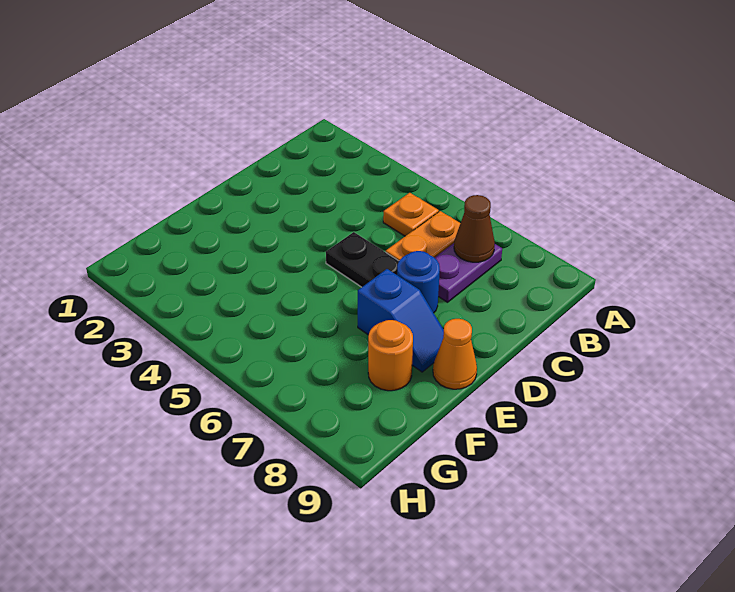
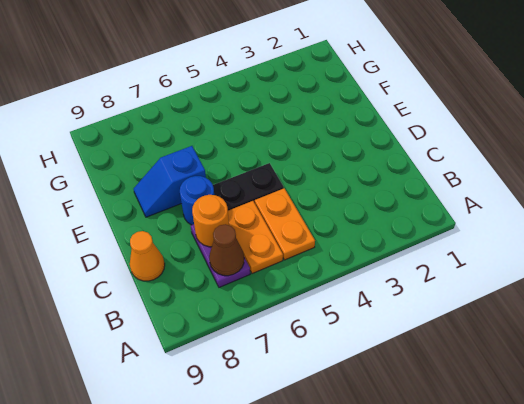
orange plate B5 level 1 -> orange plate B5:C5 level 1
orange cone E9 level 1 -> orange cone C9 level 1
orange round brick F8 level 1 -> orange round brick C7 level 2

